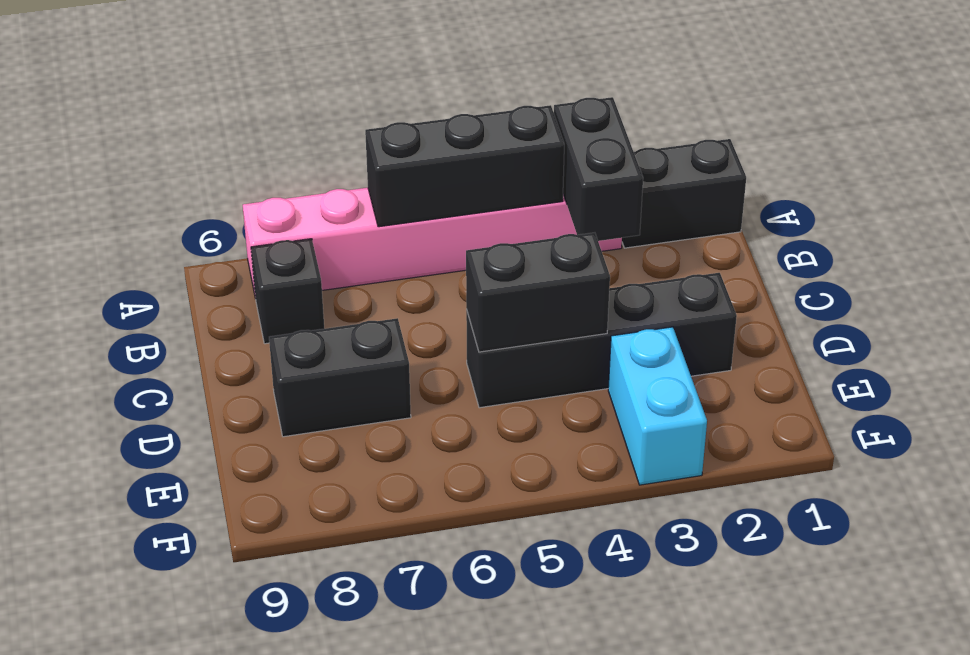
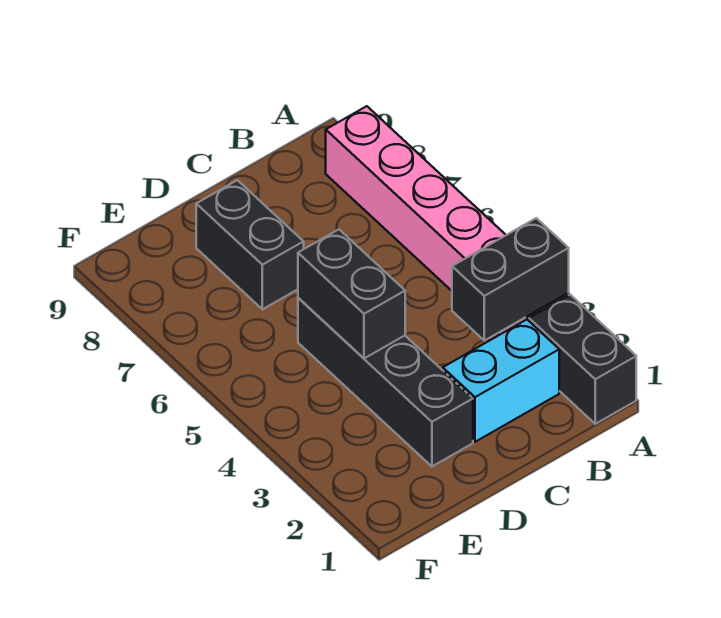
black brick A4:A6 level 2 -> none
black brick B8 level 1 -> none
cyan brick E3:F3 level 1 -> cyan brick B2:C2 level 1

